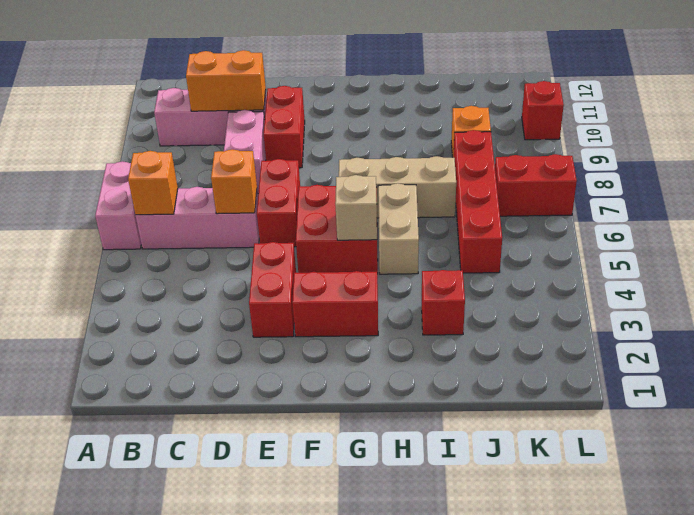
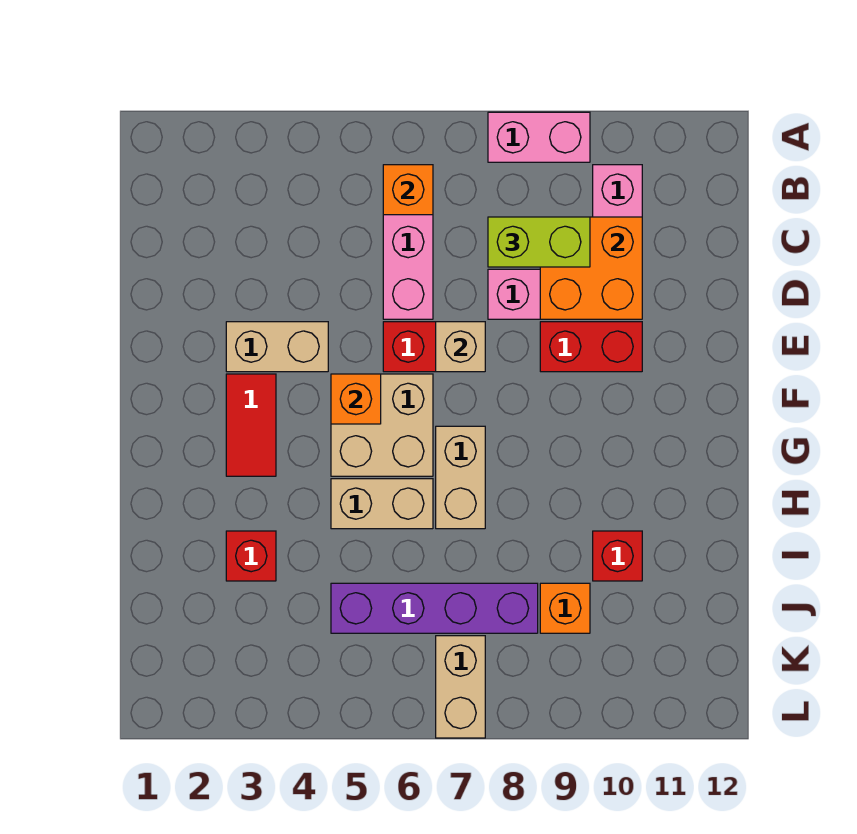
pink brick A6:A7 level 1 -> pink brick A8:A9 level 1
none -> lime brick C8:C9 level 3
orange brick C10:D10 level 2 -> orange brick C9:D10 level 2
orange brick D6 level 2 -> orange brick F5 level 2
red brick E3:E4 level 1 -> tan brick E3:E4 level 1
red brick F3:G3 level 1 -> red tile F3:G3 level 1
red brick F5:G6 level 1 -> tan brick F5:G6 level 1
tan brick G5 level 2 -> tan brick E7 level 2
tan brick G7:I7 level 1 -> tan brick G7:H7 level 1
red brick J5:J8 level 1 -> purple brick J5:J8 level 1
red brick K7:L7 level 1 -> tan brick K7:L7 level 1
red brick L10 level 1 -> red brick I10 level 1

